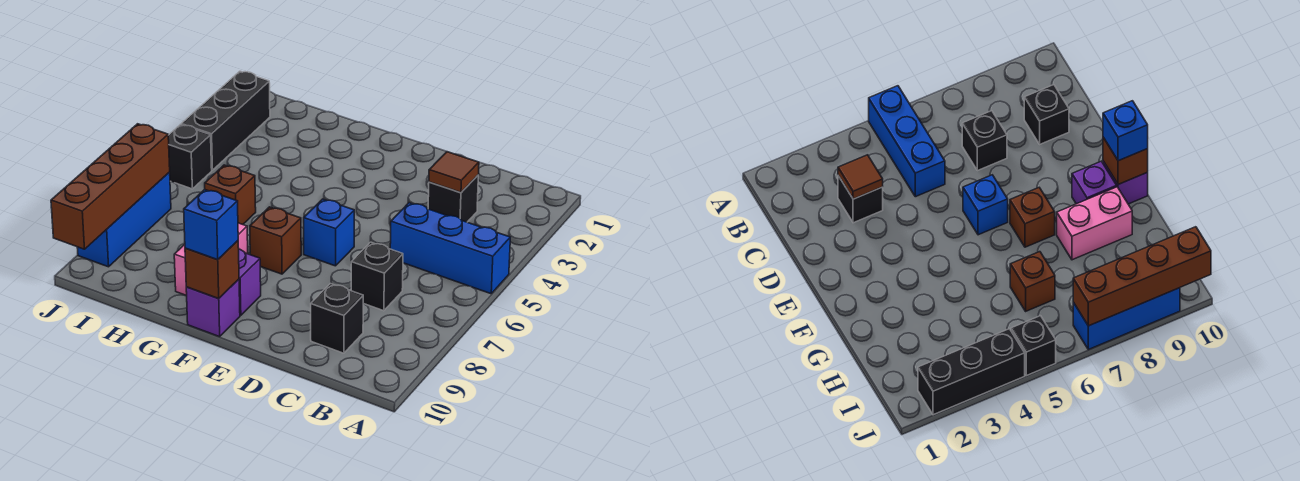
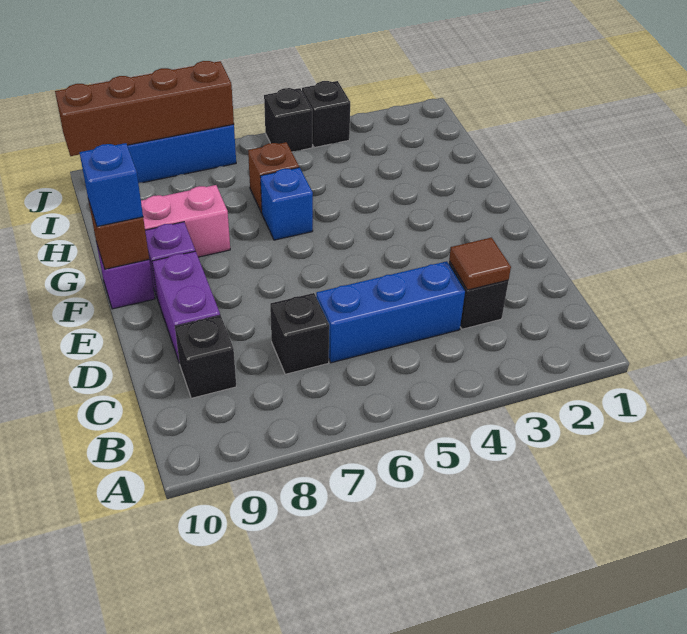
blue brick A5:C5 level 1 -> blue brick C4:C6 level 1
none -> purple brick D9:E9 level 1
blue brick E6 level 1 -> blue brick G6 level 1
brown brick F7 level 1 -> none
black brick J2:J4 level 1 -> black brick J4 level 1

